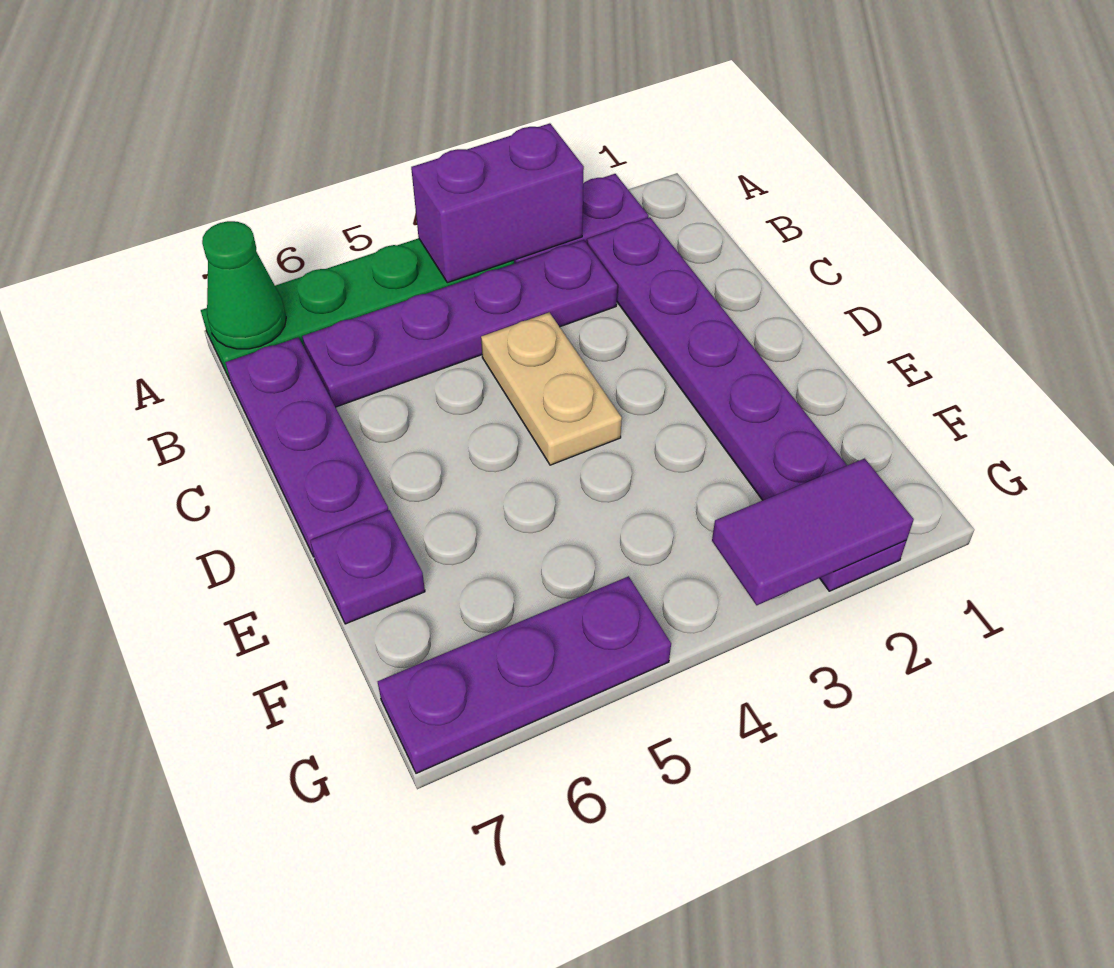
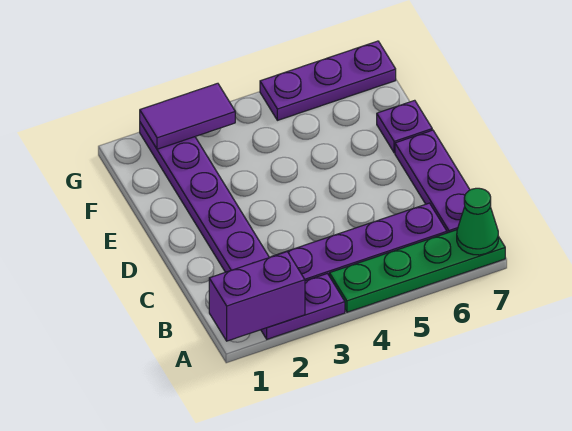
purple brick A3:A4 level 2 -> purple brick A1:A2 level 2
tan plate C4:D4 level 1 -> none

